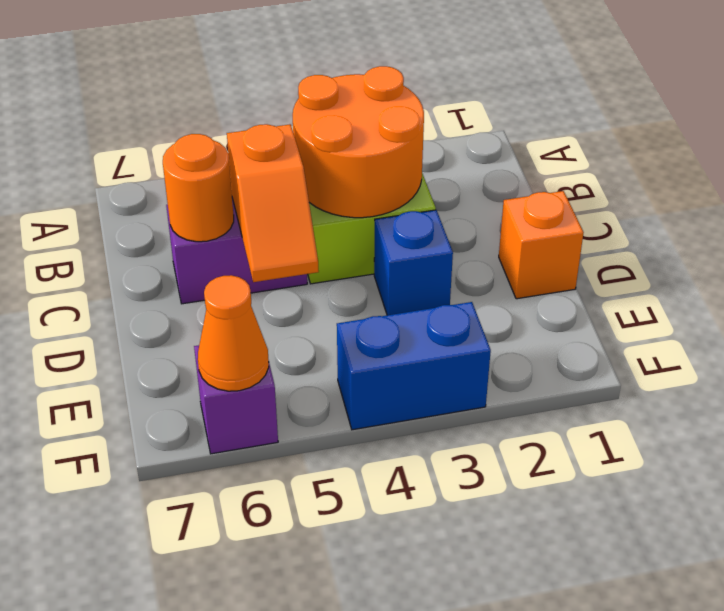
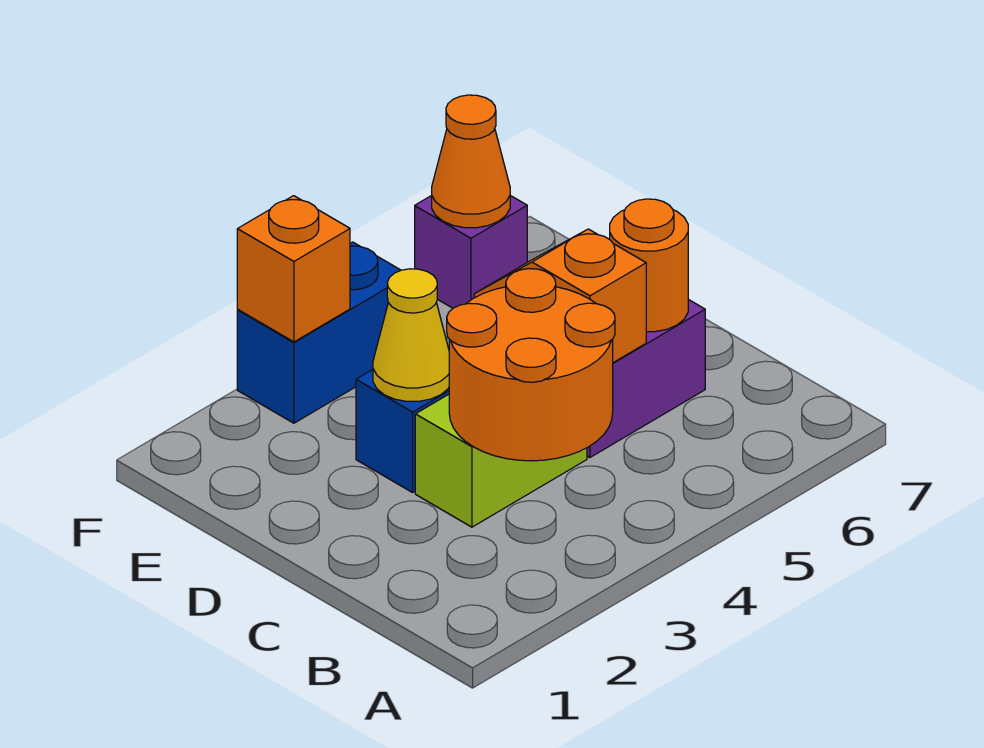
orange brick D1 level 1 -> orange brick F3 level 2
none -> yellow cone D3 level 2

